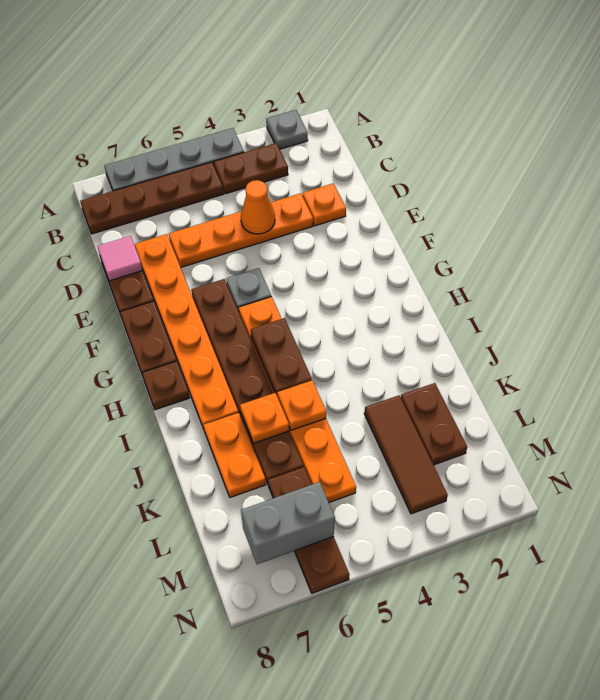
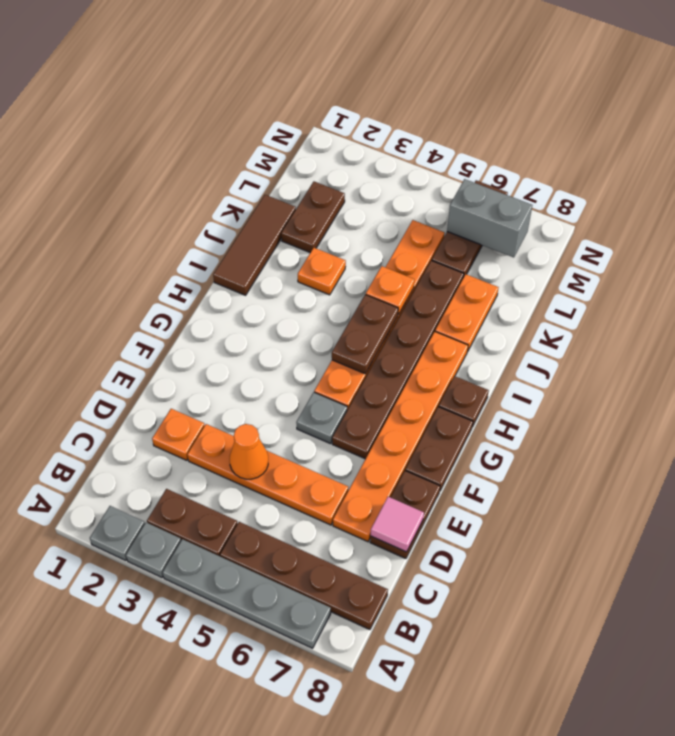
none -> grey plate A3 level 1
orange plate J6 level 2 -> orange plate J3 level 1
brown tile K3:M3 level 1 -> brown tile I1:K1 level 1

